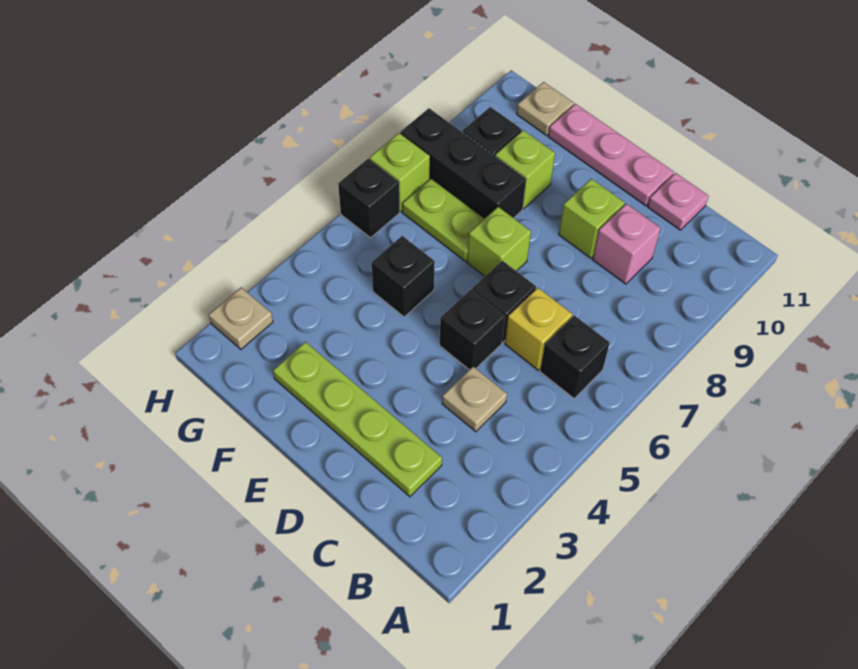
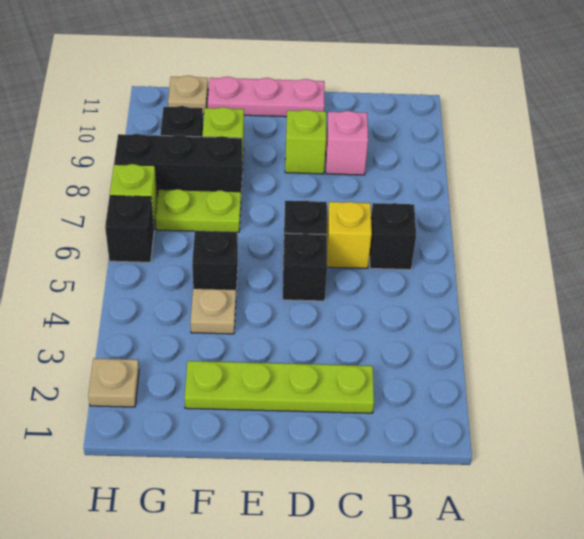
tan plate C4 level 1 -> tan plate F4 level 1
pink plate C11 level 1 -> none
lime brick E7 level 1 -> none

